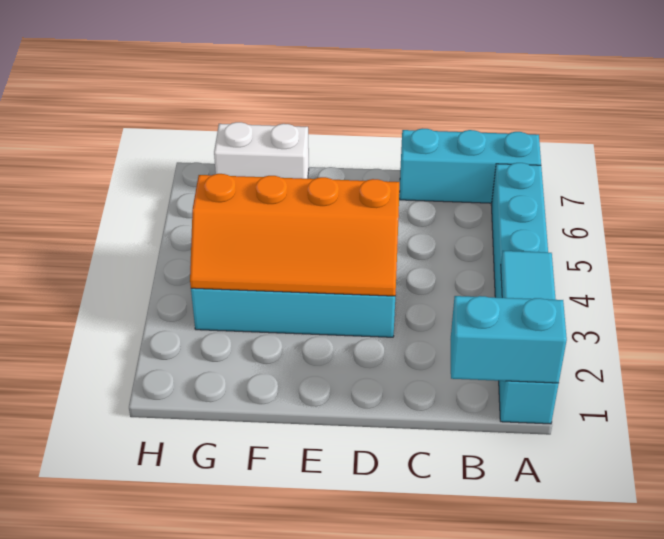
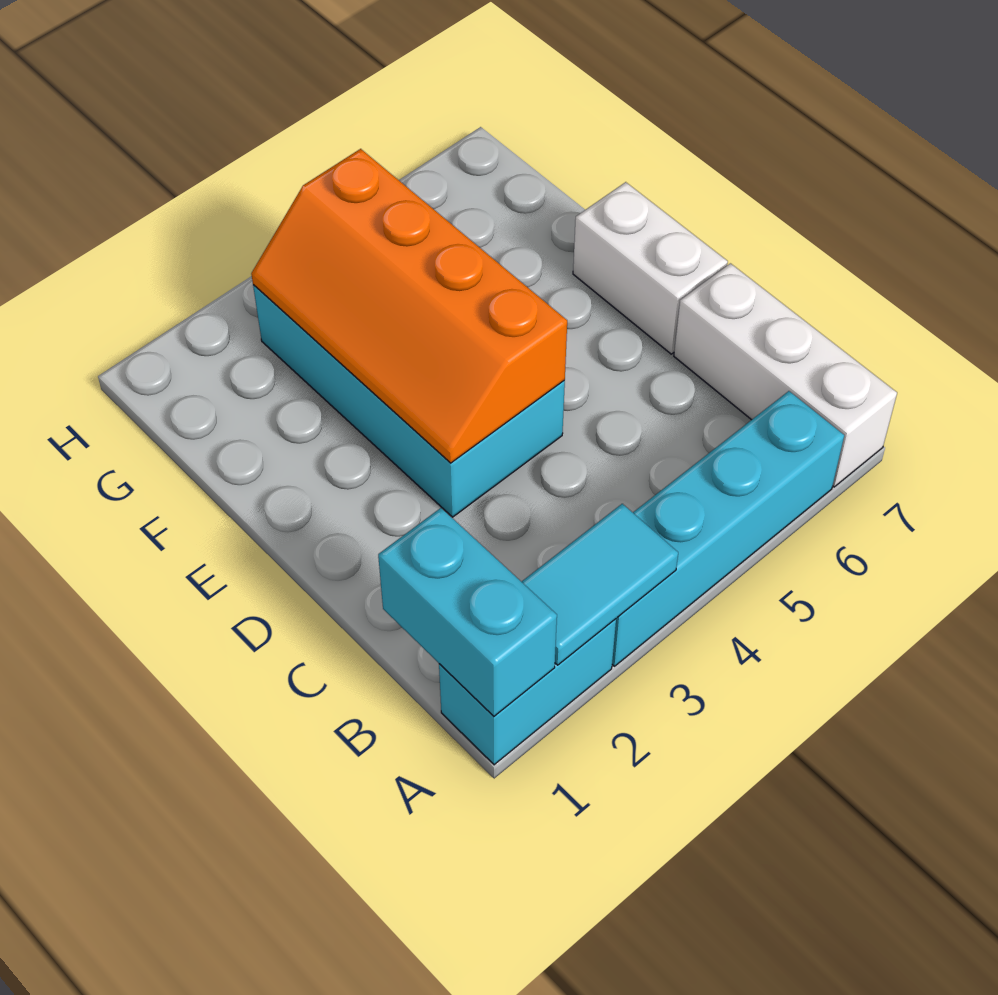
cyan brick A7:C7 level 1 -> white brick A7:C7 level 1
white brick F7:G7 level 1 -> white brick D7:E7 level 1

